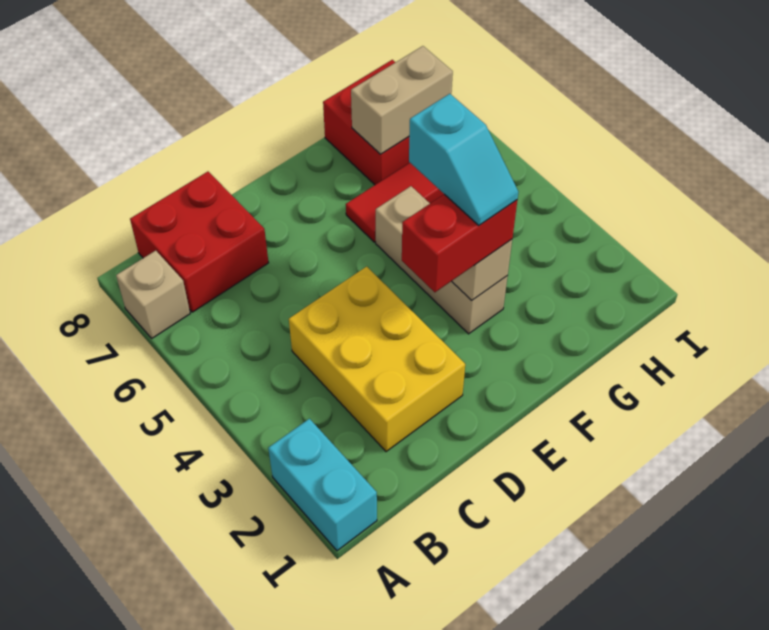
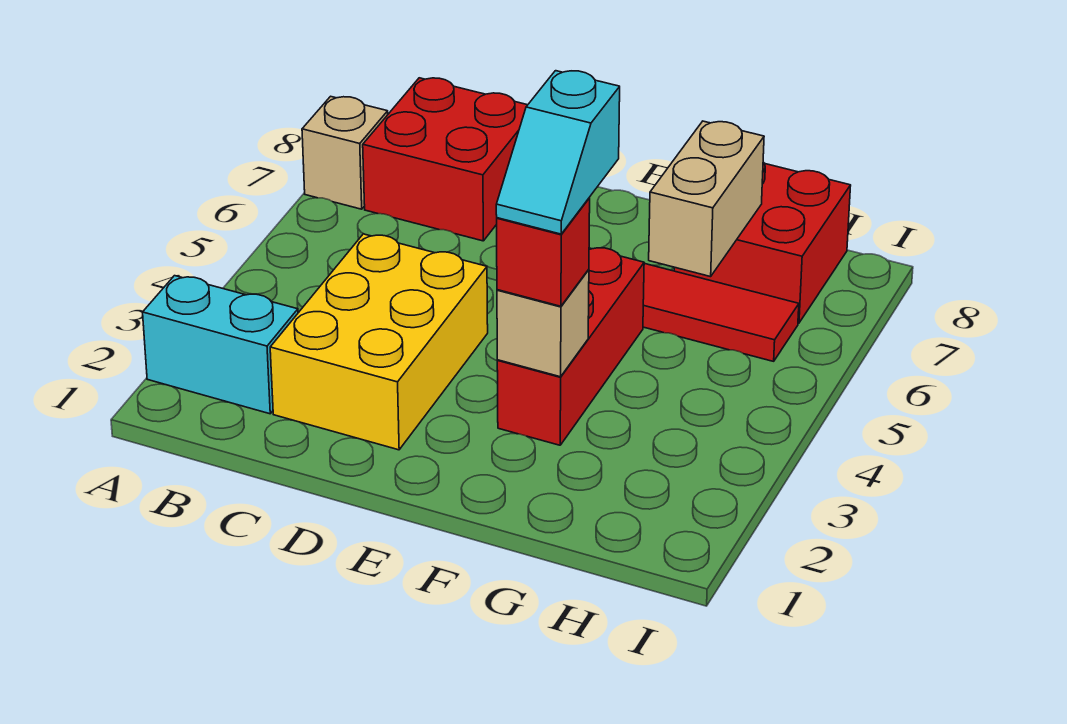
cyan brick A1:A2 level 1 -> cyan brick A2:B2 level 1
red brick E3:F3 level 3 -> red brick F3 level 3
tan brick F3:F5 level 1 -> red brick F3:F5 level 1
tan brick G7:H7 level 2 -> tan brick G6:G7 level 2

